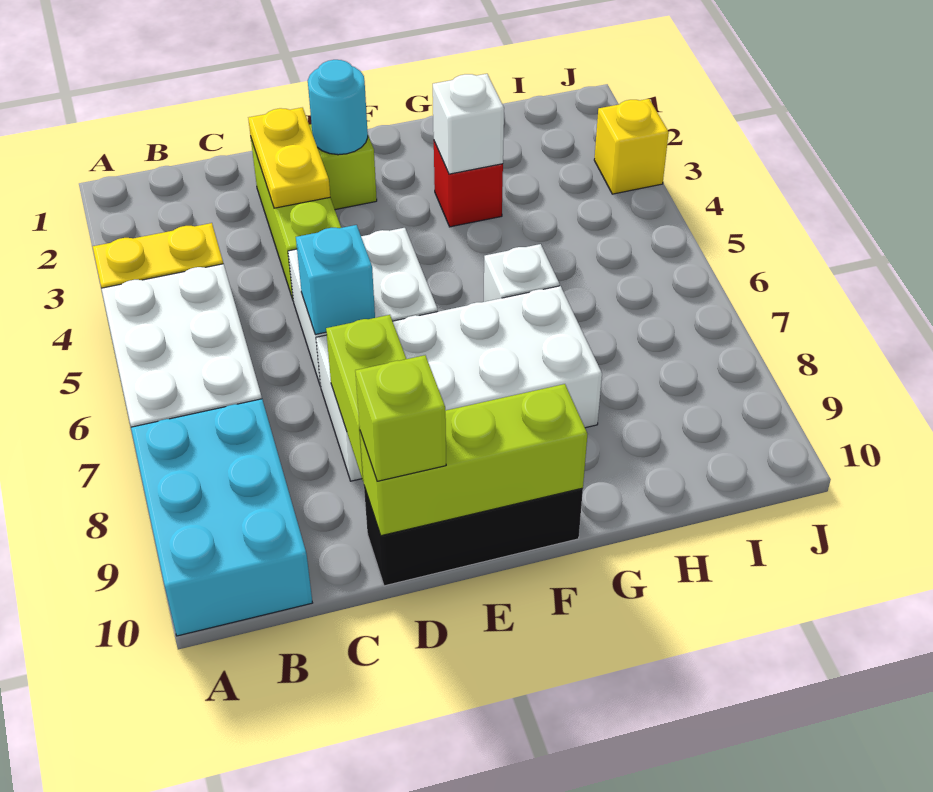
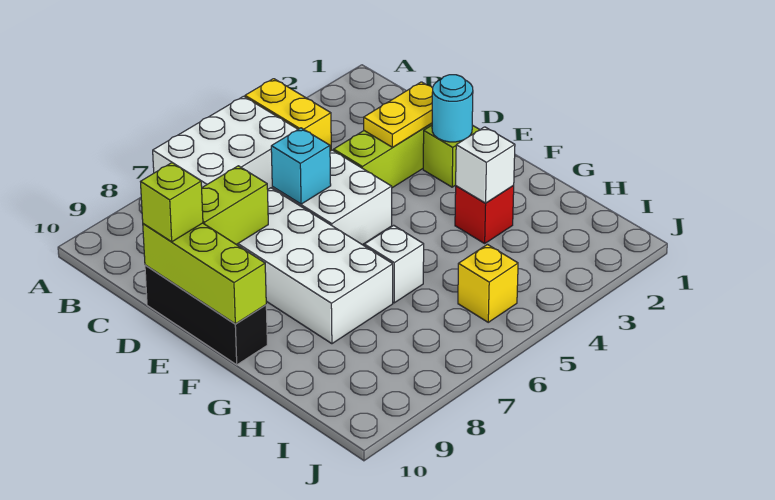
cyan brick A8:B10 level 1 -> none
yellow brick J3 level 1 -> yellow brick I5 level 1

